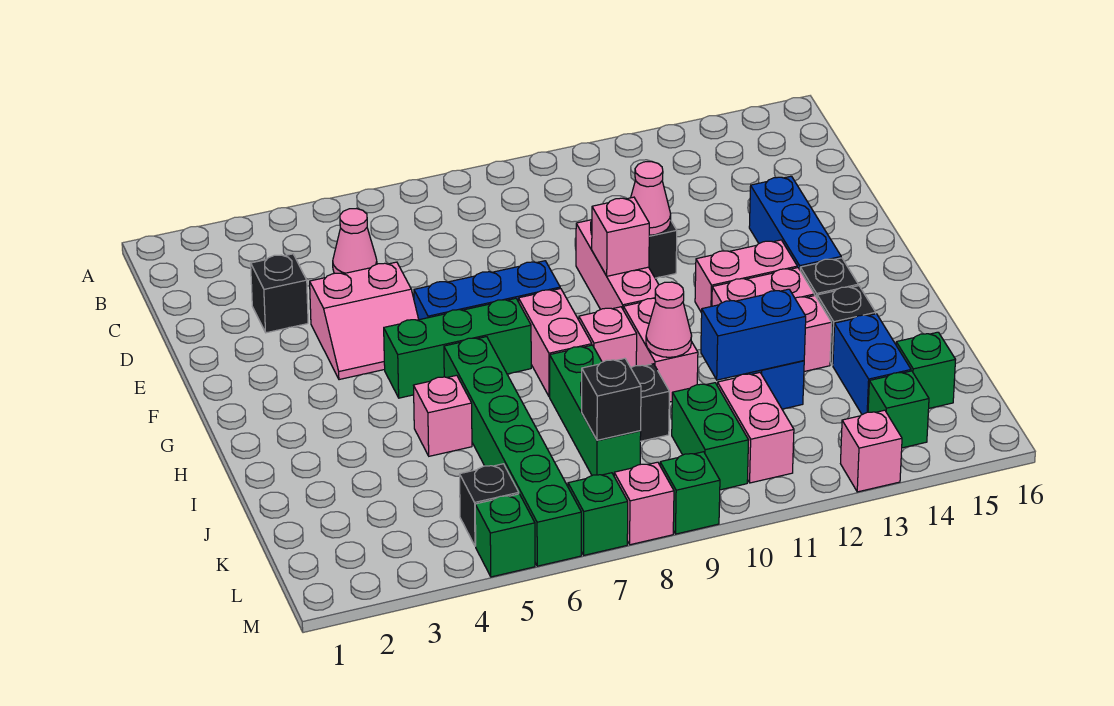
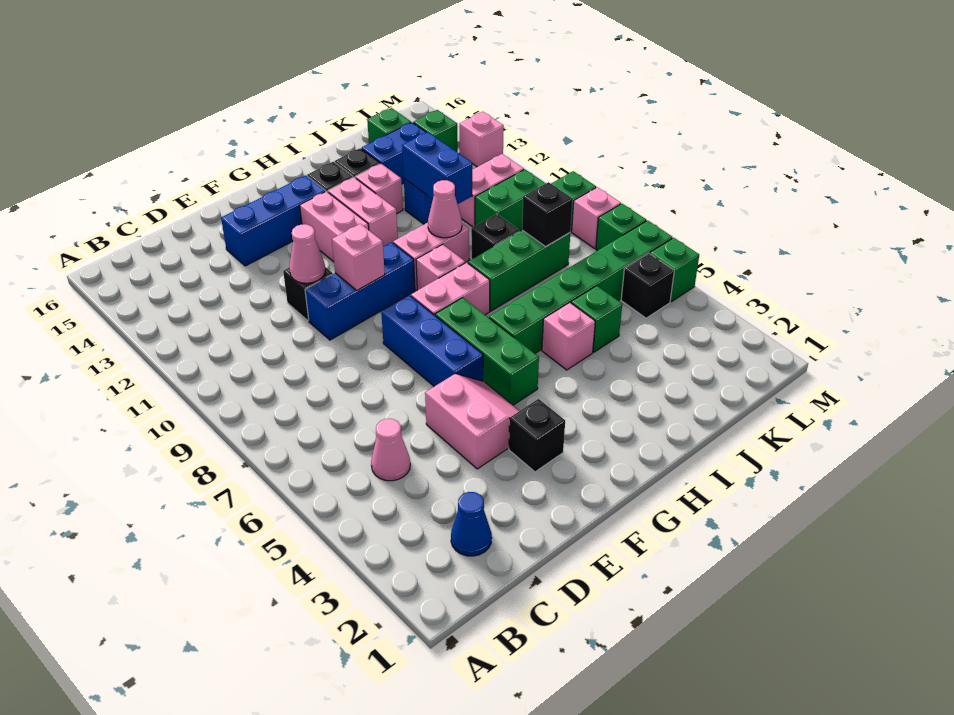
none -> blue cone C2 level 1
black brick D3 level 1 -> black brick F3 level 1
pink brick E10:G10 level 1 -> blue brick E10:G10 level 1
none -> green brick J5 level 1

